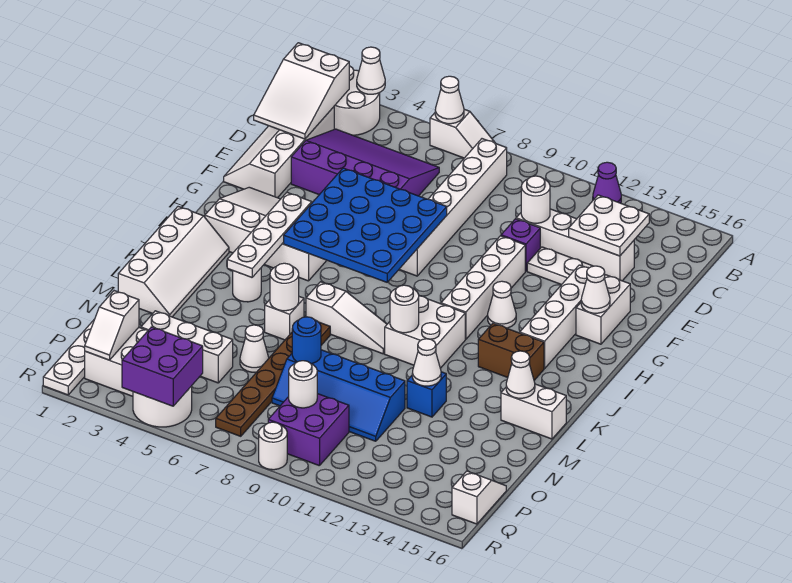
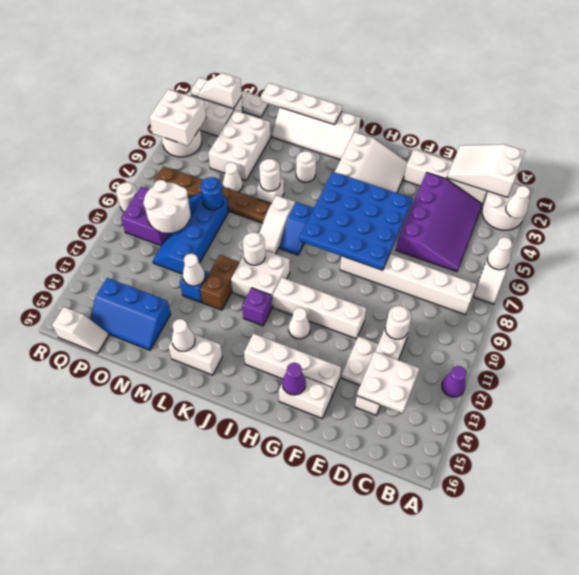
purple brick E11 level 1 -> purple brick J12 level 1
white cone G15 level 2 -> purple cone G15 level 2
white plate H4:K4 level 2 -> white plate K1:N1 level 2
none -> blue slope J7:J8 level 1 top 7
brown brick J13:J14 level 1 -> brown brick L11:L12 level 1
white brick L15:L16 level 1 -> white brick K15:L15 level 1
none -> blue slope N14:P15 level 1 top 14
white brick O3:O5 level 1 -> white brick N3:O5 level 1
white round brick P9 level 2 -> white round brick O9:P10 level 2
purple brick Q4:R5 level 2 -> white brick Q4:R5 level 2

